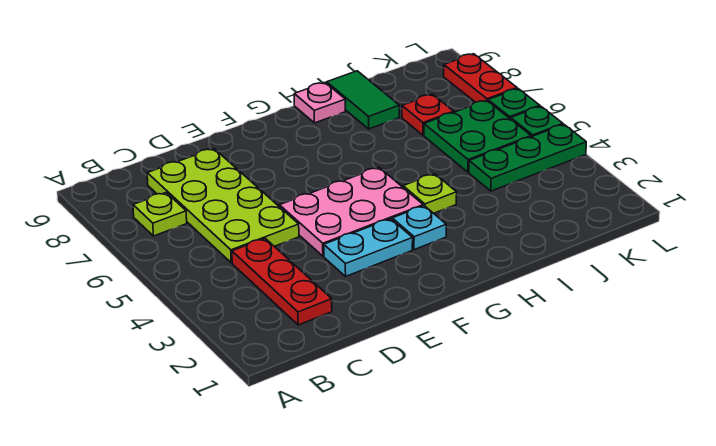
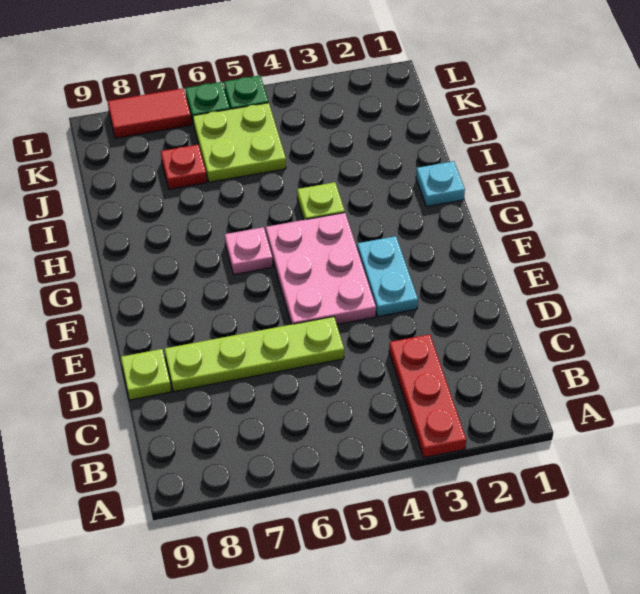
lime plate B7 level 1 -> lime plate D9 level 1
red plate C2:C4 level 1 -> red plate A3:C3 level 1
lime plate C5:D8 level 1 -> lime plate D5:D8 level 1
cyan plate G3 level 1 -> cyan plate H1 level 1
pink plate H9 level 1 -> pink plate G6 level 1
green tile I8:I9 level 1 -> none
green plate J4:L4 level 1 -> none
green plate J5:K6 level 1 -> lime plate J5:K6 level 1
red plate L7:L8 level 1 -> red tile L7:L8 level 1

